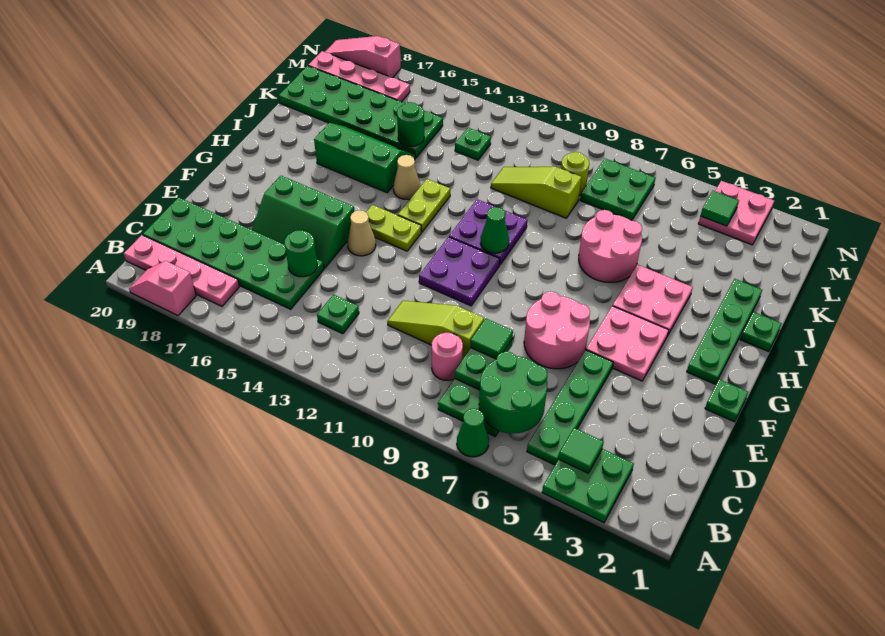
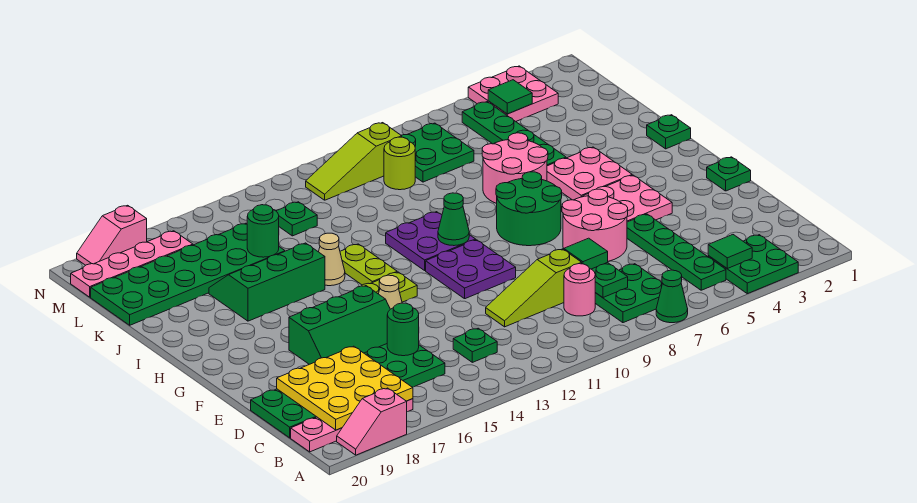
green round brick B6:C7 level 2 -> green round brick G7:H8 level 1
none -> yellow plate B17:D19 level 2
green plate G2:J2 level 1 -> green plate J5:M5 level 1
lime slope K9:K11 level 1 top 9 -> lime slope M9:M11 level 1 top 9
pink slope N18:N20 level 1 top 18 -> pink slope N18:N19 level 1 top 18

